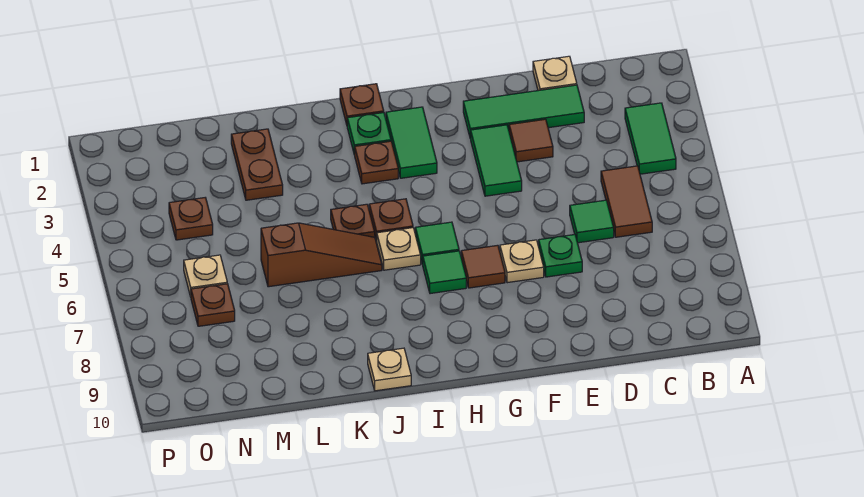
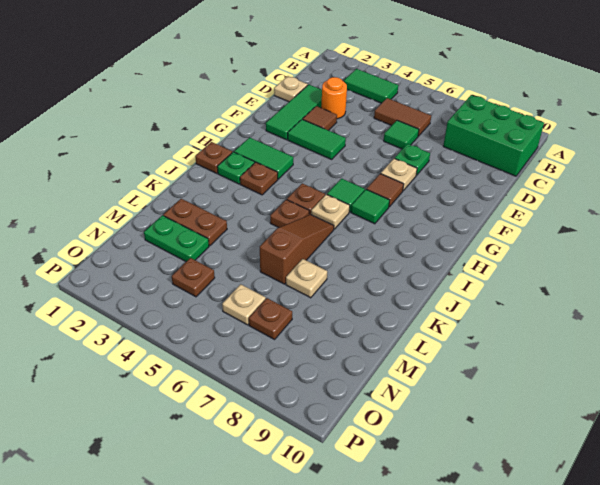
none -> green brick B8:C10 level 1
none -> orange round brick D3 level 1
tan plate J10 level 1 -> tan plate L7 level 1
none -> green plate M2:M3 level 1

